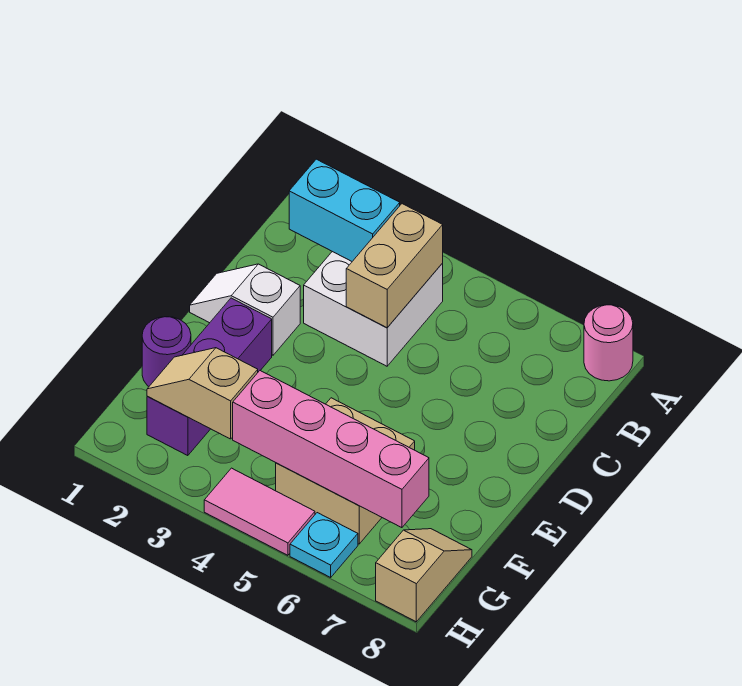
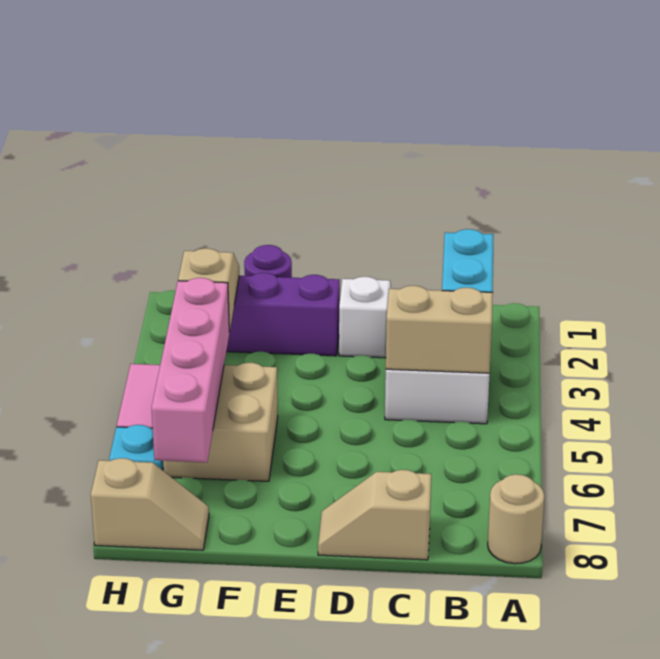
pink round brick A8 level 1 -> tan round brick A8 level 1
none -> tan slope C8:D8 level 1 top C

